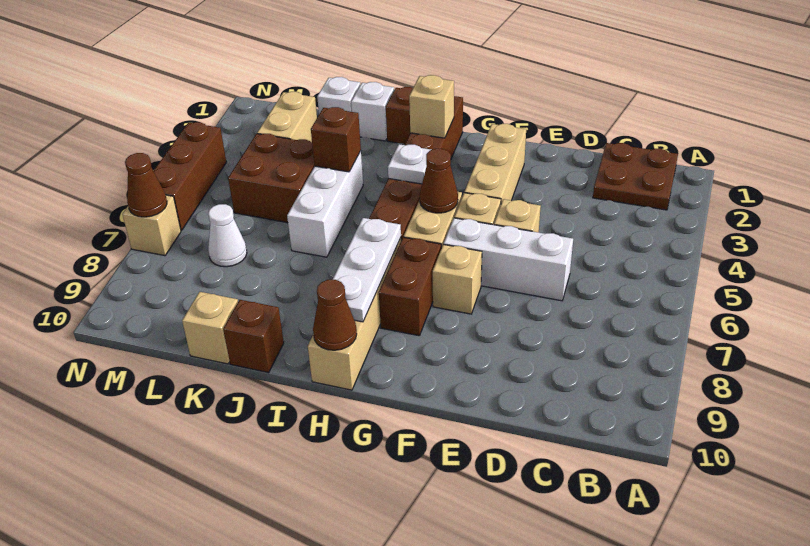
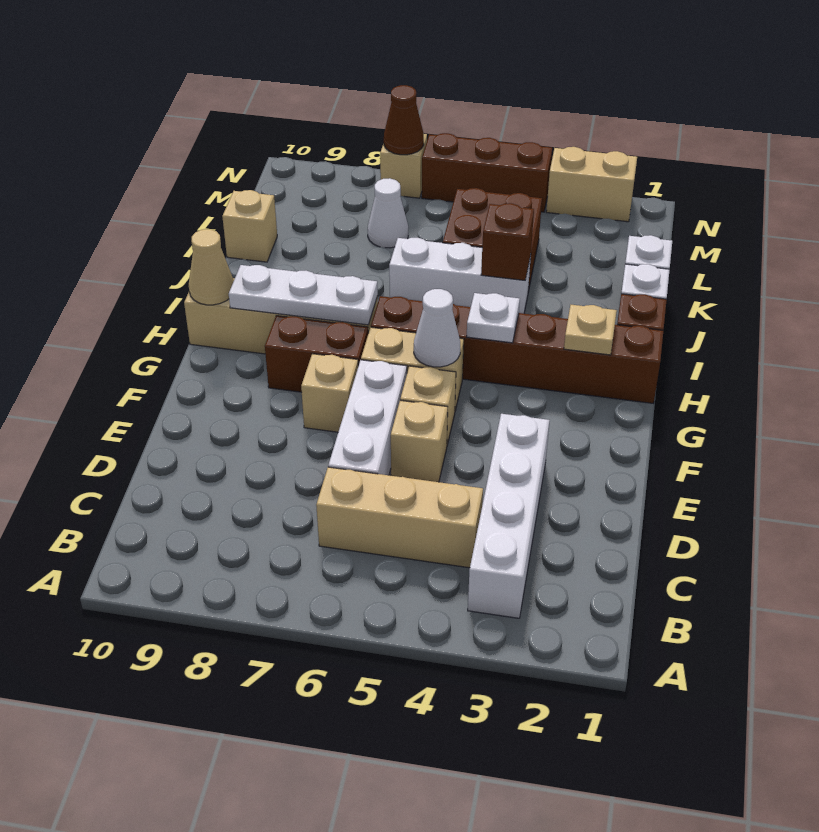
brown plate B1:C2 level 1 -> none
none -> white brick B3:E3 level 1
tan brick F2:F4 level 1 -> tan brick C4:C6 level 1
brown cone G5 level 2 -> white cone G5 level 2
tan brick H2 level 2 -> tan plate H2 level 2
brown cone H10 level 2 -> tan cone H10 level 2
brown brick J10 level 1 -> none
tan brick L2:L3 level 1 -> tan brick N2:N3 level 1

